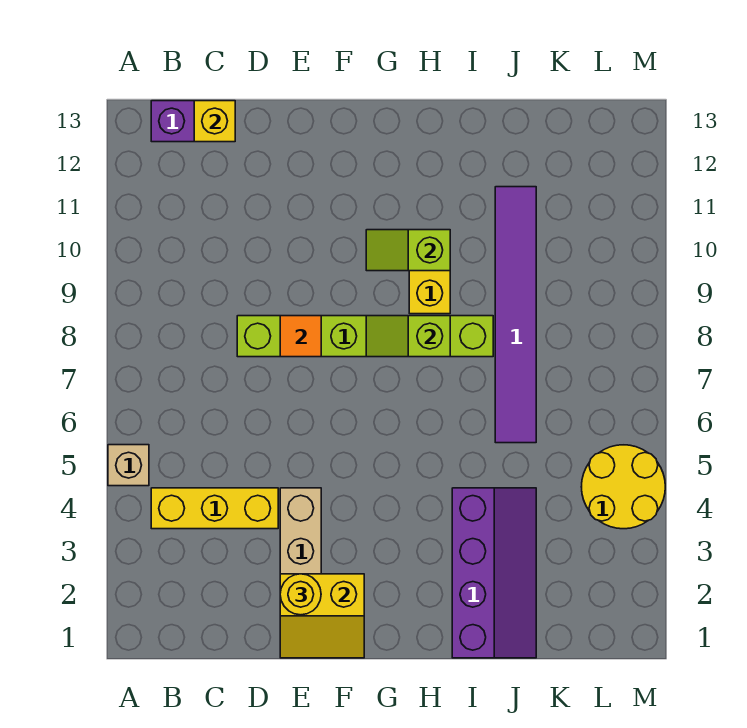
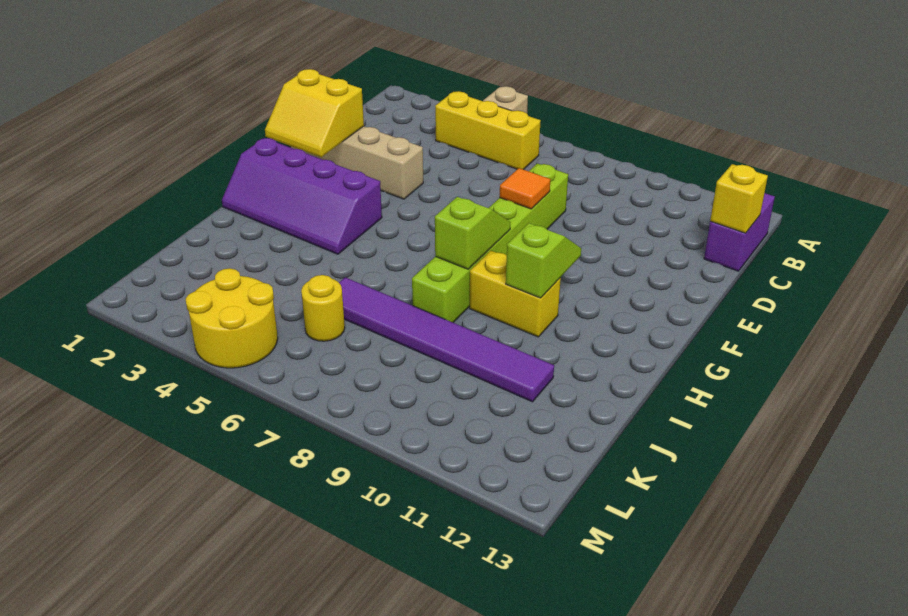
yellow brick B4:D4 level 1 -> yellow brick B4:B6 level 1
yellow slope E1:F2 level 2 top 2 -> yellow slope E1:F2 level 2 top E
yellow round brick E2 level 3 -> yellow round brick K6 level 1
purple slope I1:J4 level 1 top I -> purple slope G1:H4 level 1 top G

